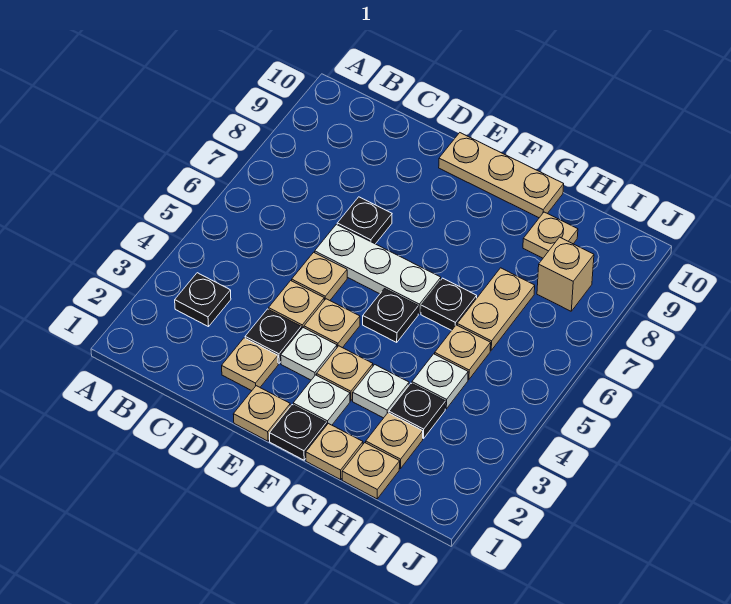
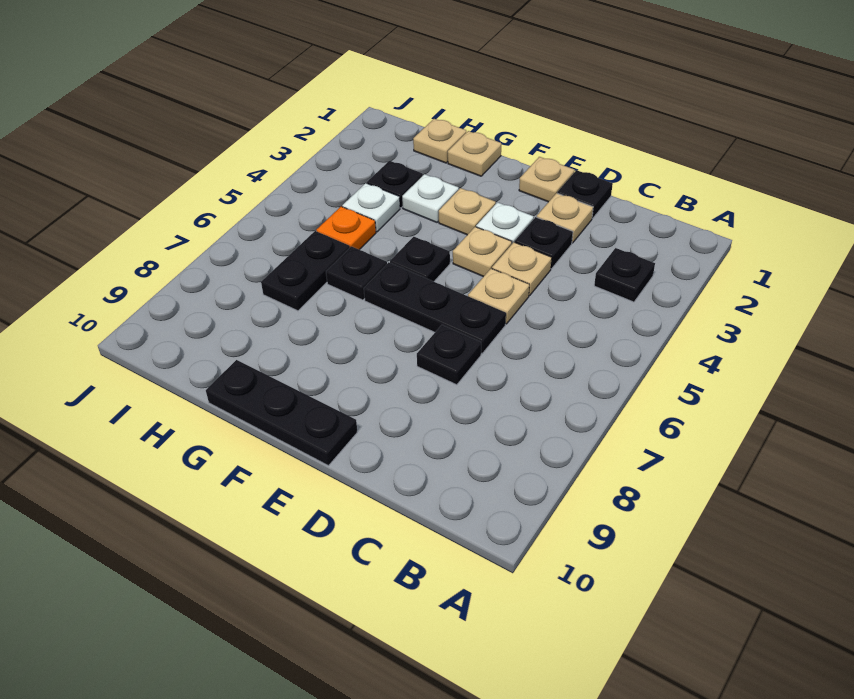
white plate D6:F6 level 1 -> black plate D6:F6 level 1
tan plate E10:G10 level 1 -> black plate E10:G10 level 1
black plate F1 level 1 -> black plate D1 level 1
white plate F2 level 1 -> none
tan plate H2 level 1 -> none
tan plate H5 level 1 -> orange plate H5 level 1
tan plate H6:H7 level 1 -> black plate H6:H7 level 1
tan plate H9 level 1 -> none
tan brick I8 level 1 -> none

